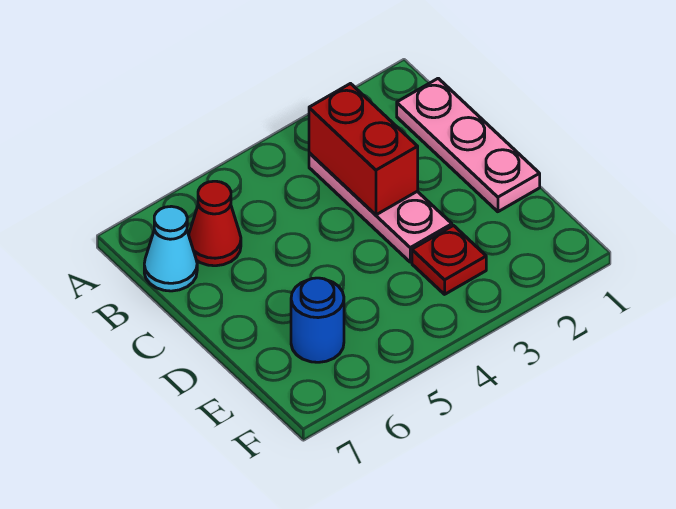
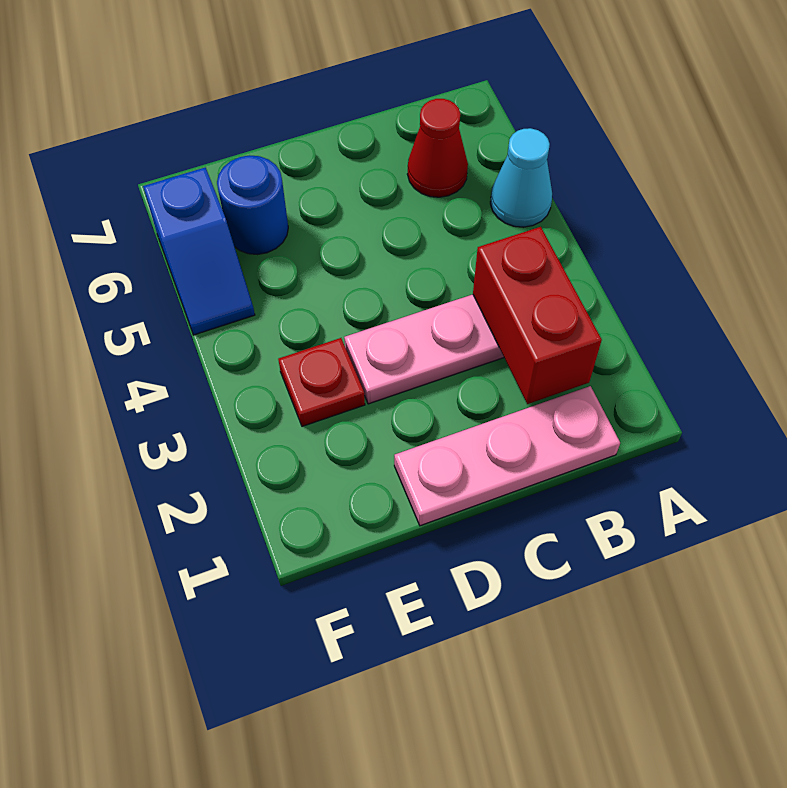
red brick B3:C3 level 2 -> red brick B2:B3 level 2
cyan cone B7 level 1 -> cyan cone A5 level 1
none -> blue slope F5:F6 level 1 top 6

